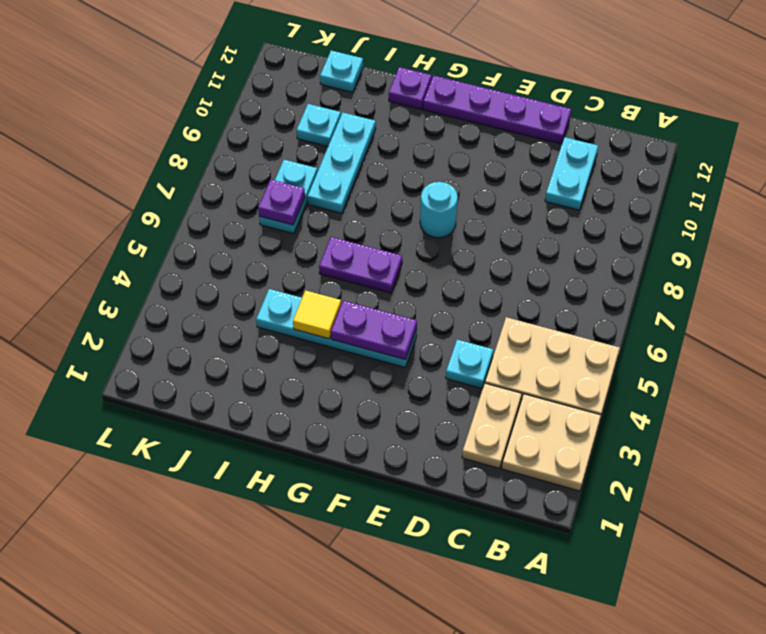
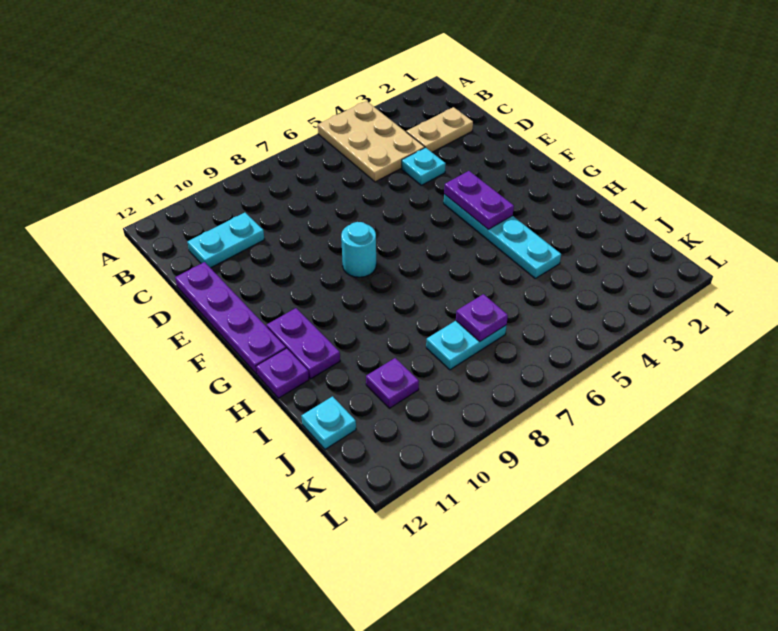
tan plate A2:B3 level 1 -> none
purple plate G6:H6 level 1 -> purple plate G11:H11 level 1
yellow tile H4 level 2 -> none
cyan plate I8:I10 level 1 -> none
cyan plate J10 level 1 -> purple plate J10 level 1

